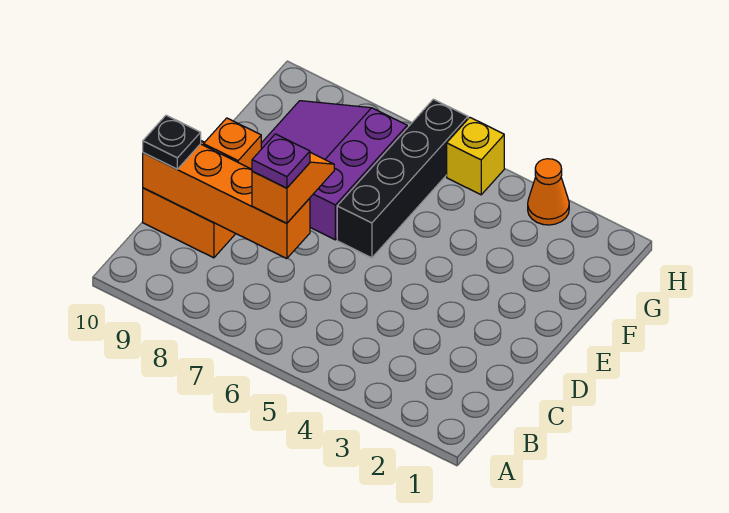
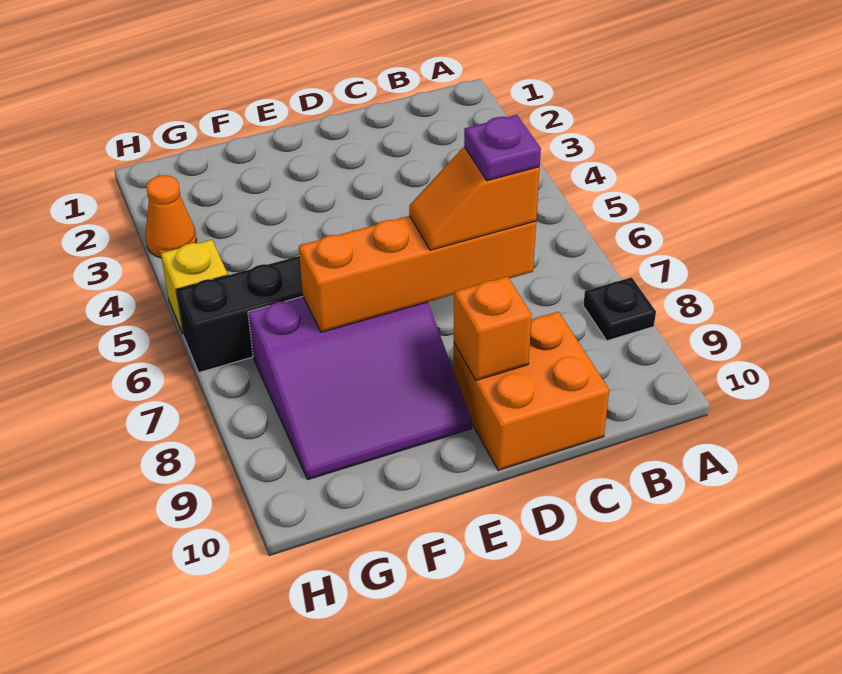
orange brick C7:C10 level 2 -> orange brick C7:F7 level 2
black plate C10 level 3 -> black plate A8 level 1

